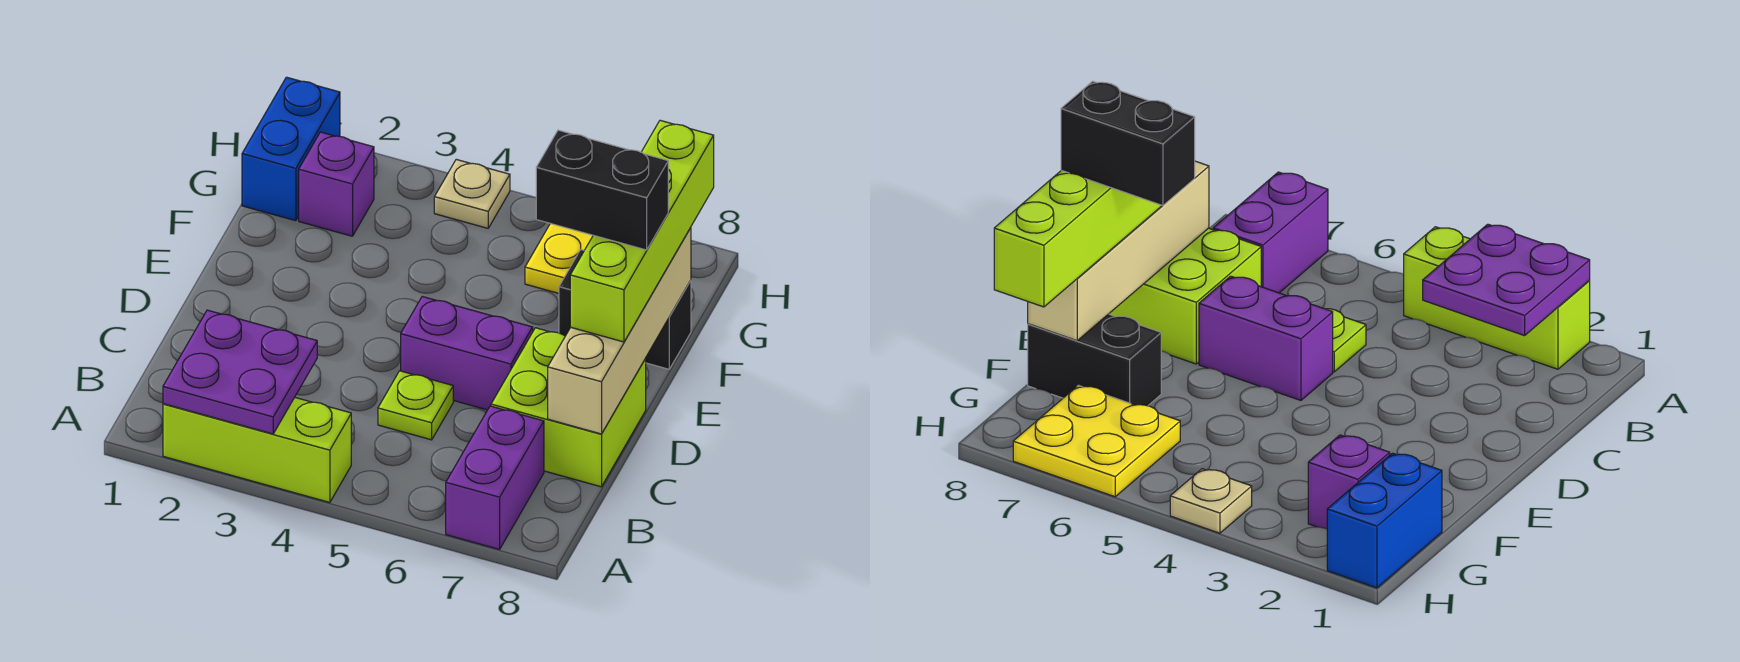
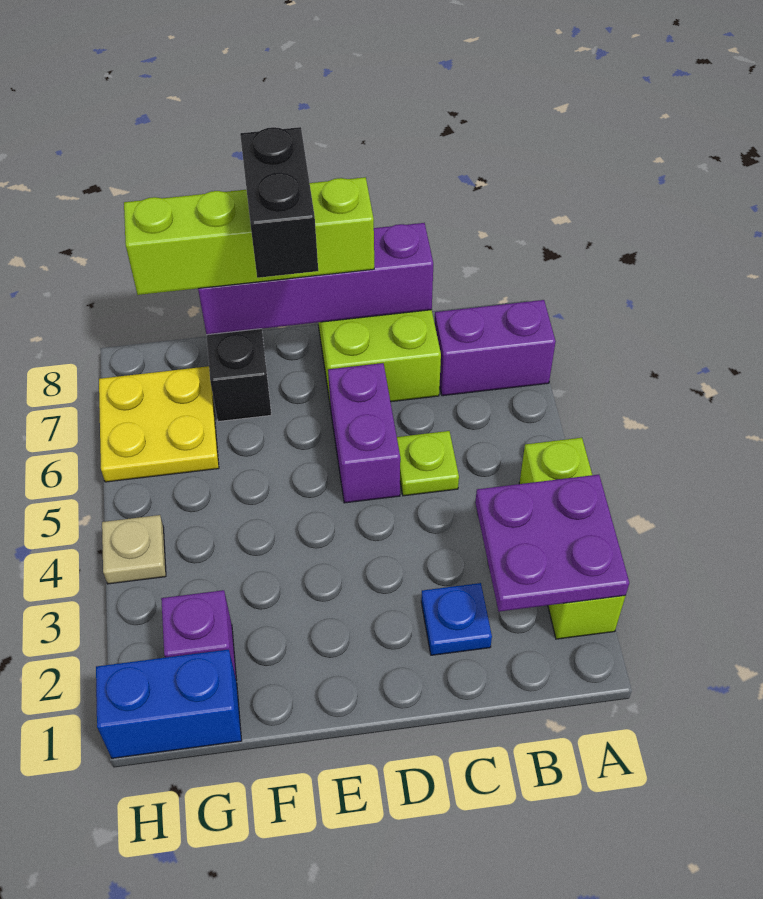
none -> blue plate C2 level 1
tan brick C8:F8 level 2 -> purple brick C8:F8 level 2

